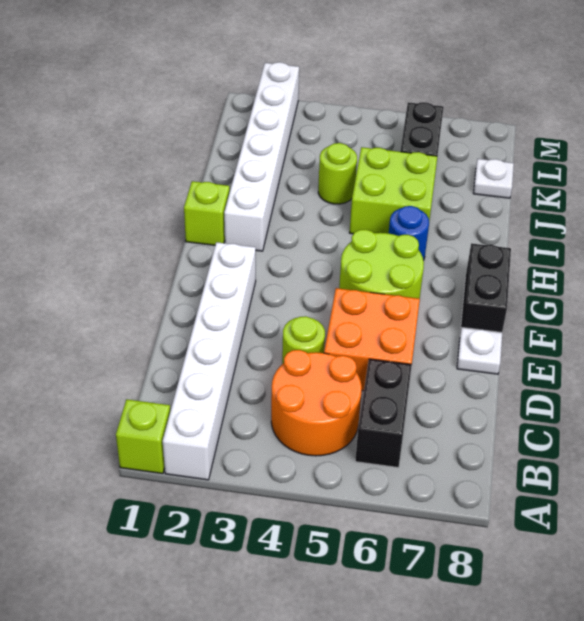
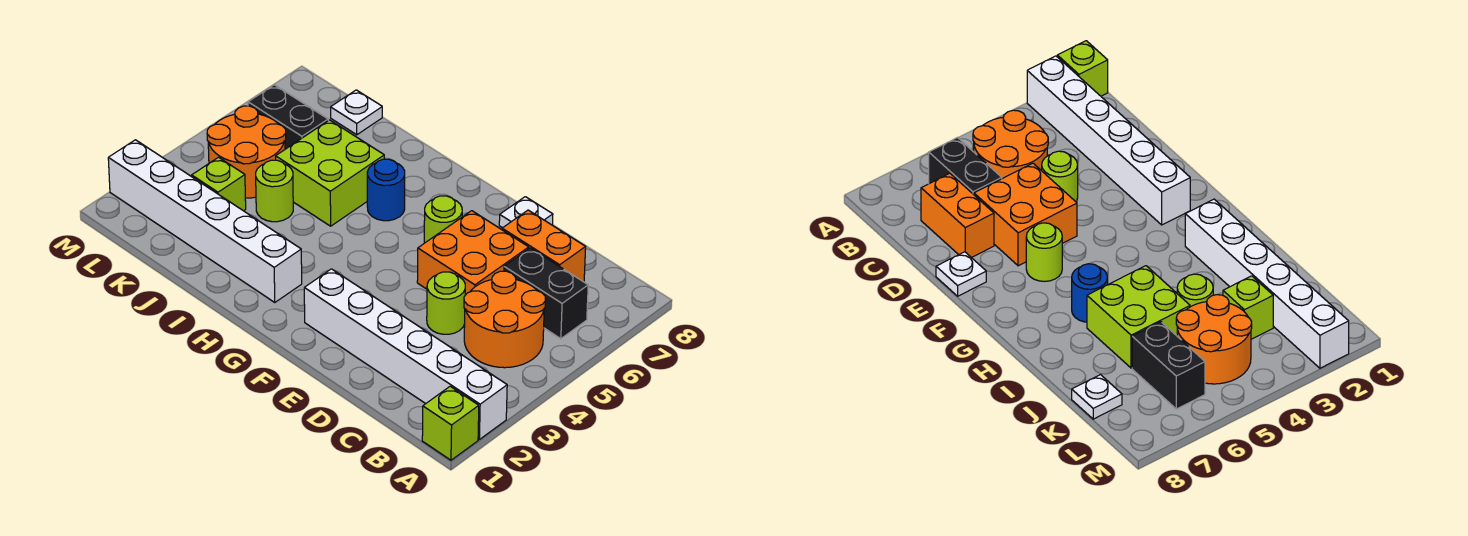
none -> orange brick C7:D7 level 1
lime round brick F5:G6 level 1 -> lime round brick F6 level 1
black brick F8:G8 level 1 -> none
lime brick H1 level 1 -> lime brick K3 level 1
none -> orange round brick K4:L5 level 1

